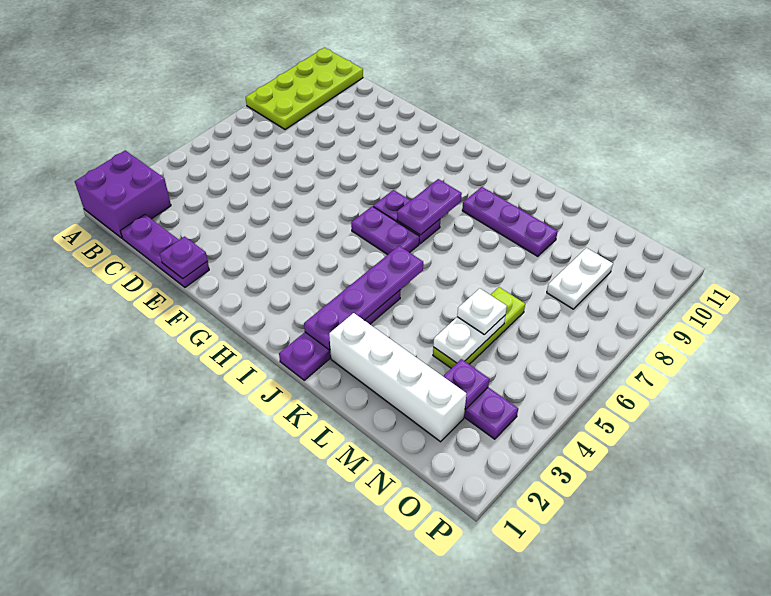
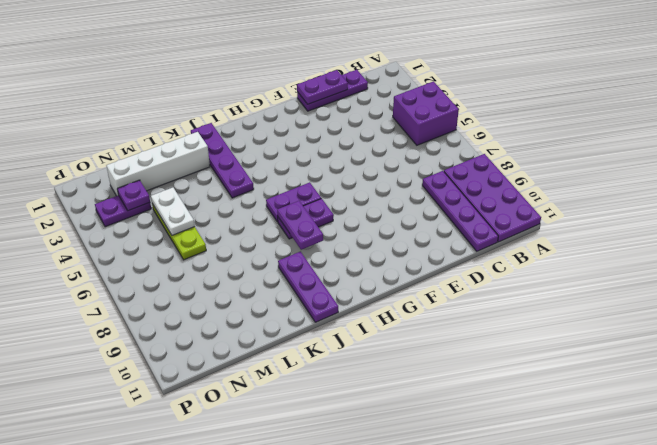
purple brick A1:B2 level 1 -> purple brick A4:B5 level 1
lime plate A8:B11 level 1 -> purple plate A8:B11 level 1
purple plate E1 level 2 -> purple plate D1:E1 level 2
purple plate J2:J5 level 2 -> purple plate C8:C11 level 1
purple plate J9:L9 level 1 -> purple plate J9:J11 level 1
white plate M5 level 3 -> none
white plate N8:N9 level 1 -> none

